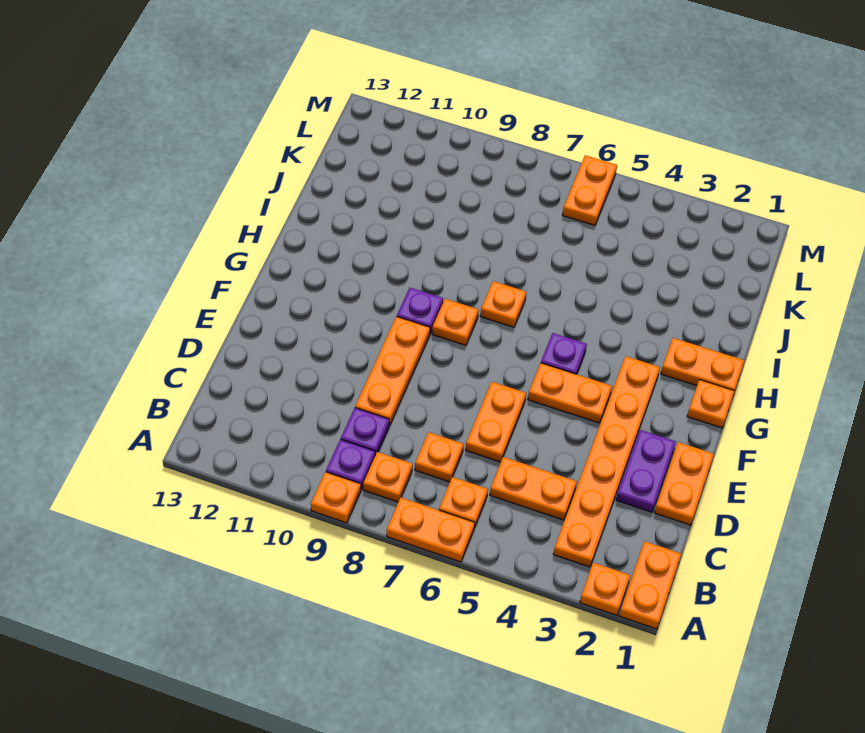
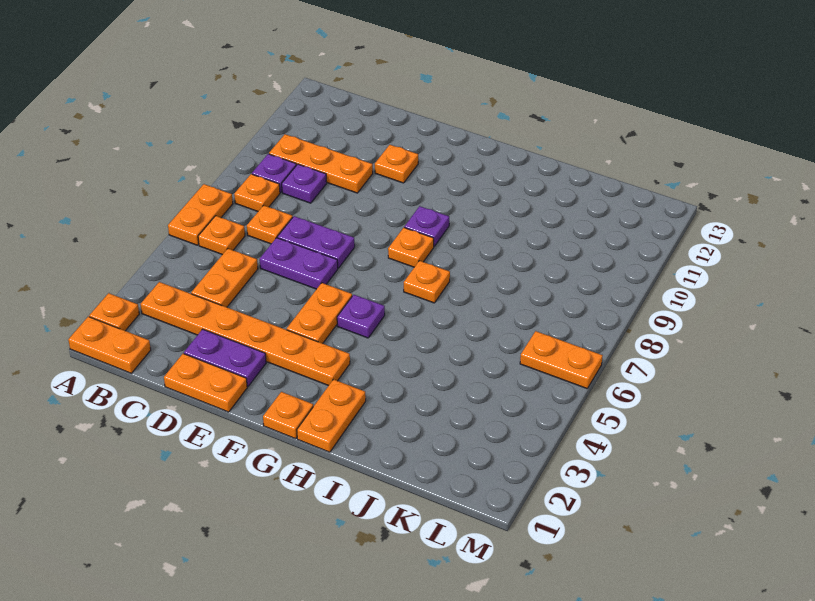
orange plate A9 level 1 -> orange plate E11 level 1
orange plate D6:E6 level 1 -> purple plate D6:E6 level 1
none -> purple plate D7:E7 level 1
orange plate D9:F9 level 1 -> orange plate B10:D10 level 1

